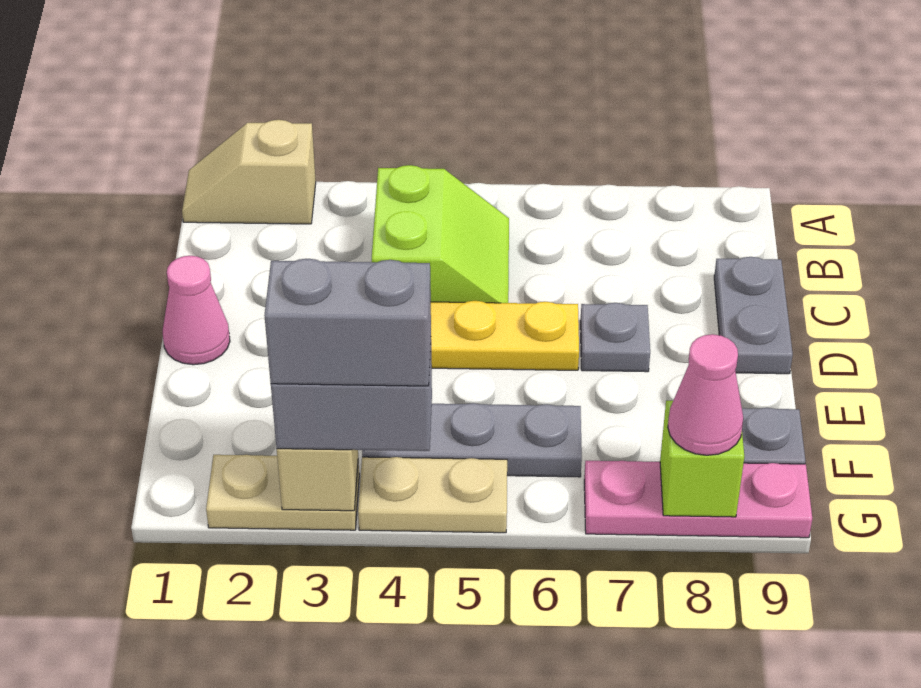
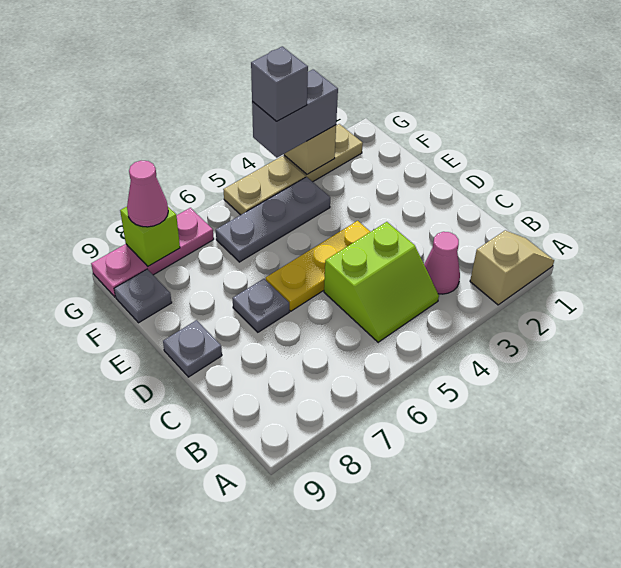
lime slope B4:C5 level 1 top 4 -> lime slope B4:C5 level 1 top C
grey plate C9:D9 level 1 -> grey plate D9 level 1
pink cone D1 level 1 -> pink cone B3 level 1
grey brick G3:G4 level 4 -> grey brick G4 level 4

